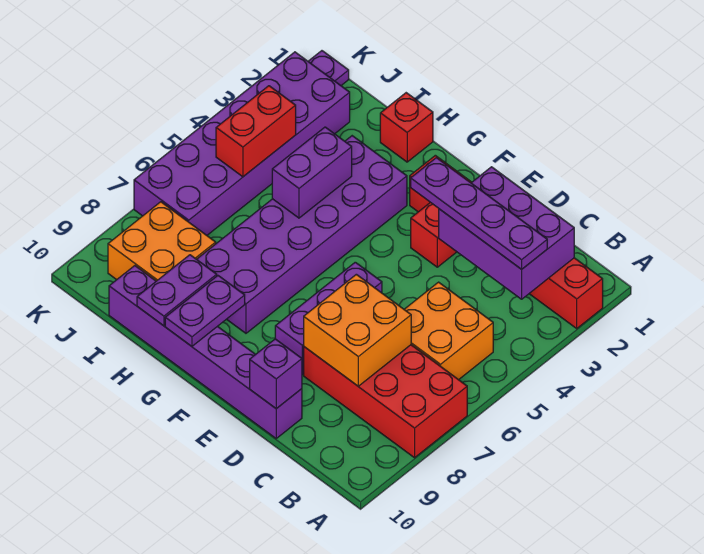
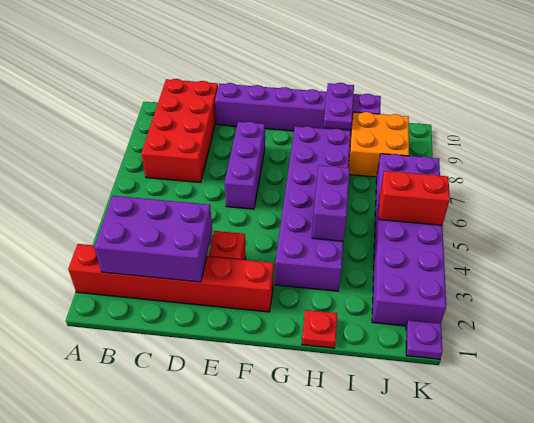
red brick A7:D8 level 1 -> red brick B7:C10 level 1
purple plate B3:E3 level 3 -> none
orange brick B5:C6 level 1 -> none
orange brick C7:D8 level 2 -> none
purple brick D10 level 2 -> none
purple plate G9:G10 level 2 -> none
red brick H1 level 1 -> red plate H1 level 1
red brick J4:J5 level 2 -> red brick J5:K5 level 2

